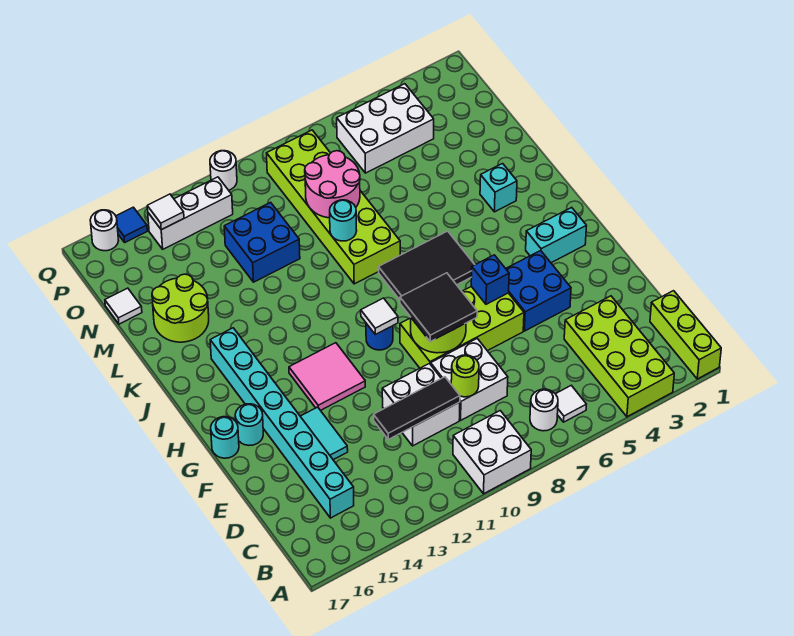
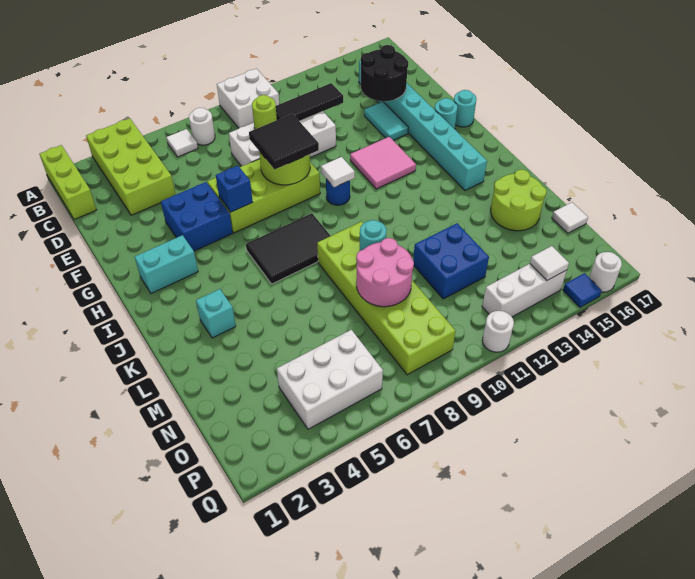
none -> black round brick D14:E15 level 2

